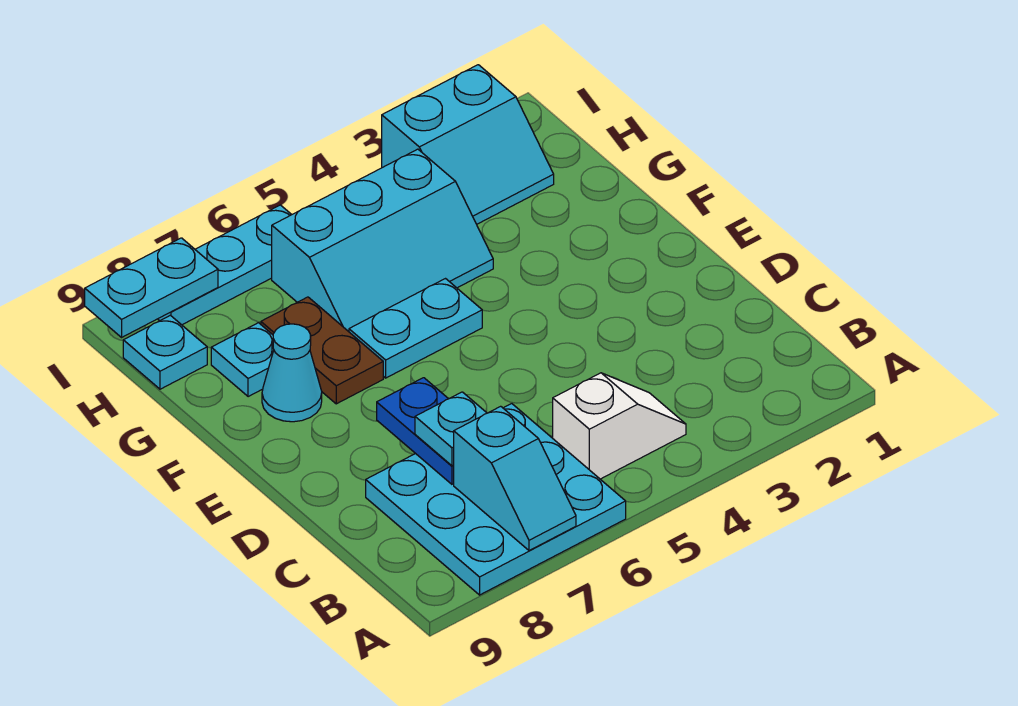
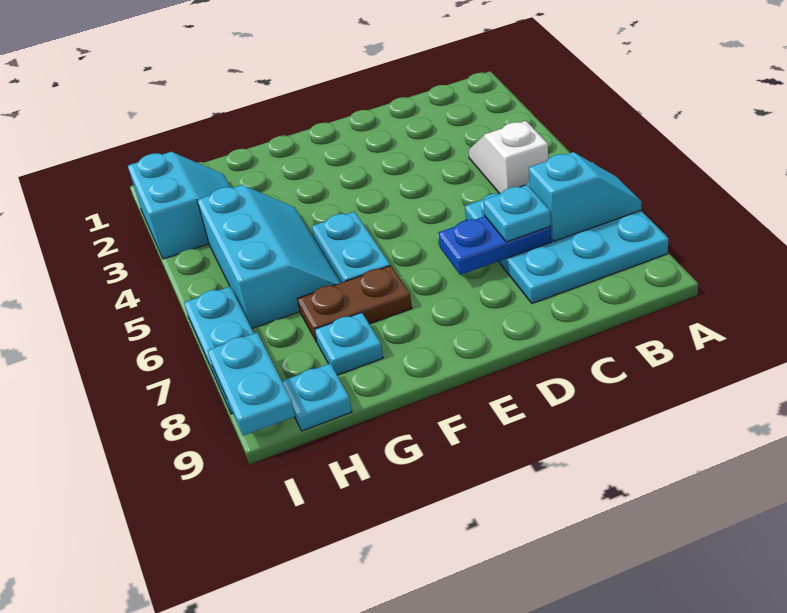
cyan cone F8 level 1 -> none

